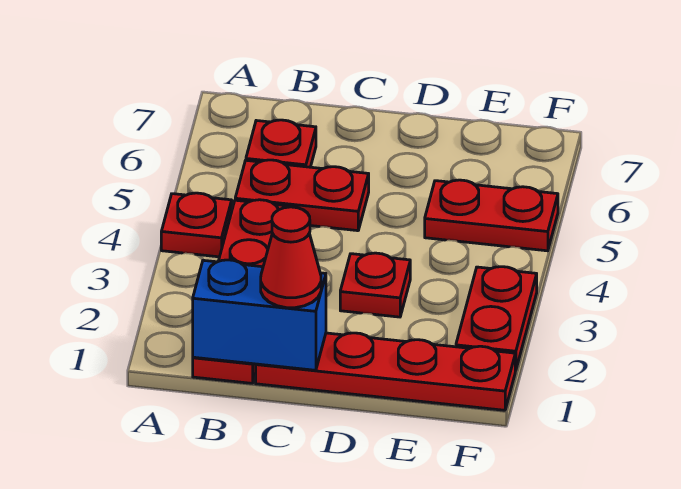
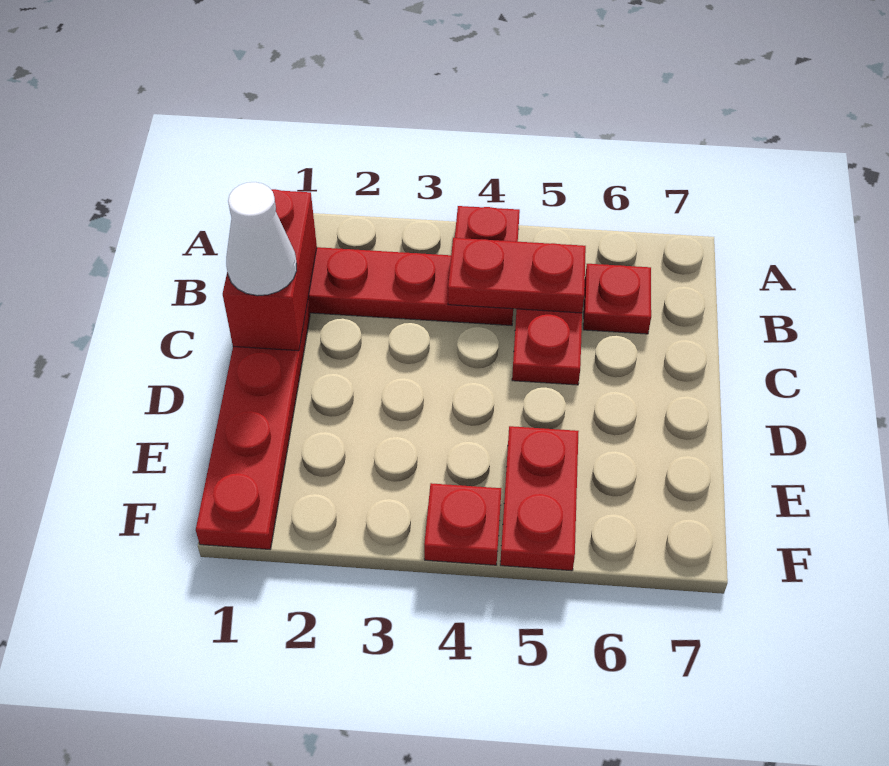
blue brick B1:C1 level 2 -> red brick B1:C1 level 2
red cone C1 level 3 -> white cone C1 level 3
red plate D3 level 1 -> red plate F4 level 1
red plate F2:F3 level 1 -> red plate B4:B5 level 2

